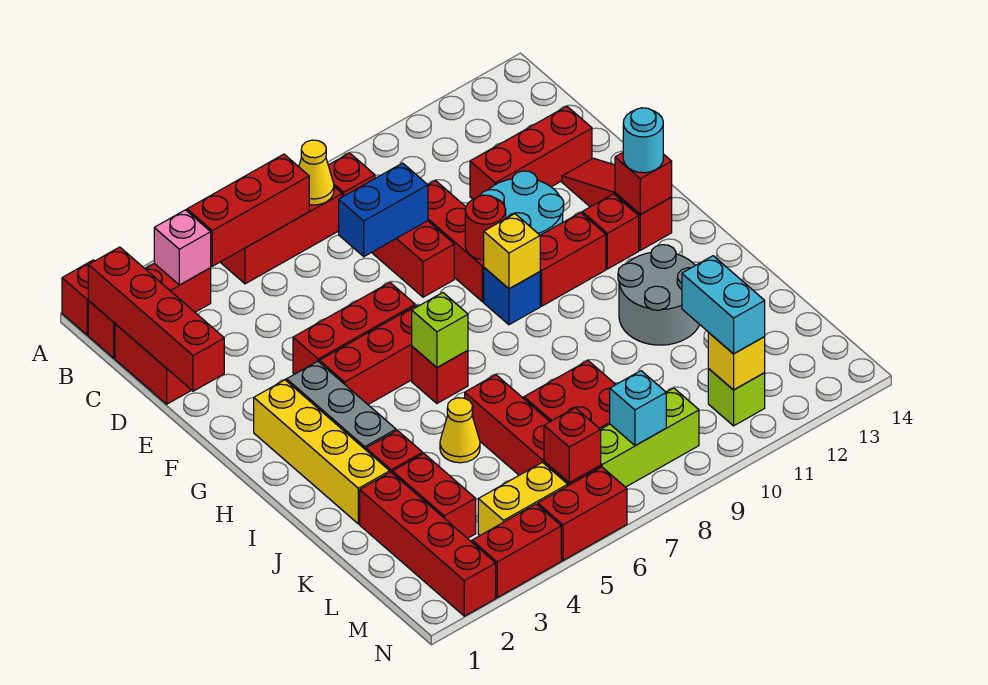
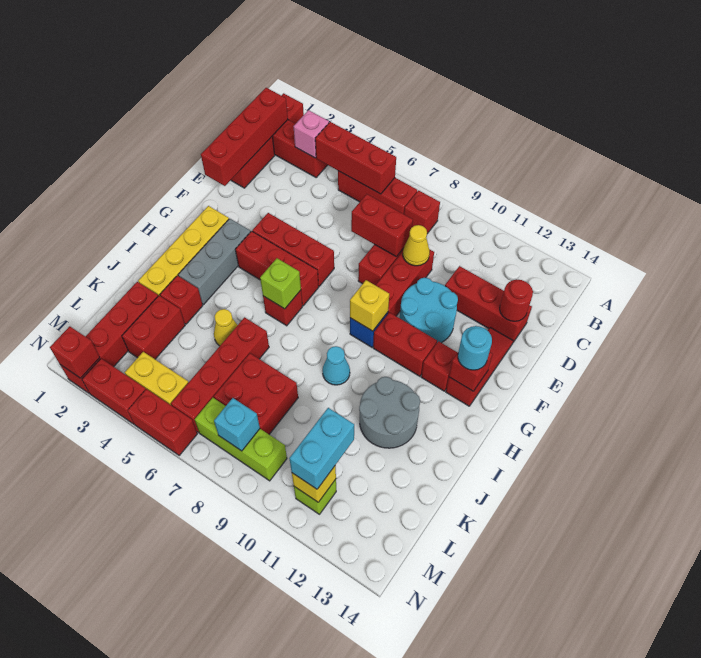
yellow cone B7 level 2 -> yellow cone D9 level 2
blue brick D7:D8 level 2 -> red brick D7:D8 level 2
red round brick F9 level 2 -> red round brick D13 level 2
none -> cyan cone I9 level 1
red brick M6 level 2 -> red brick N2 level 2

